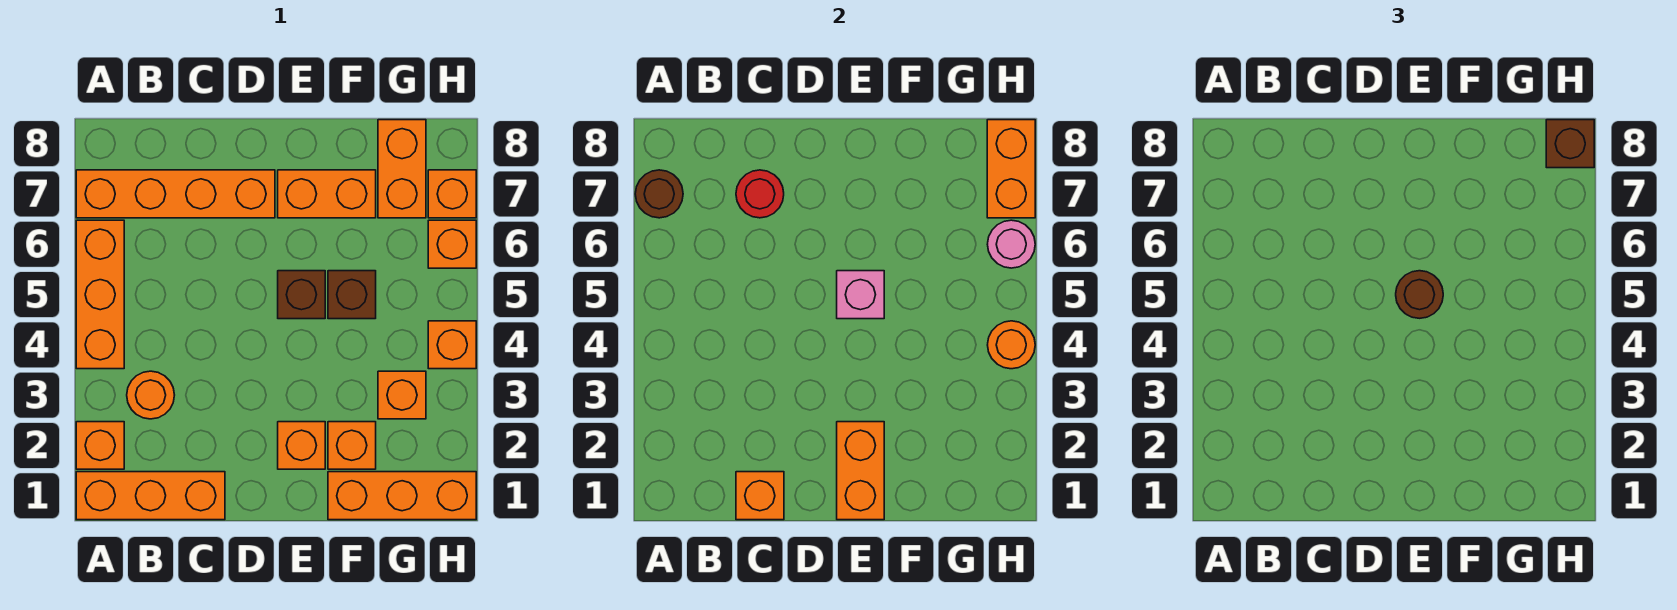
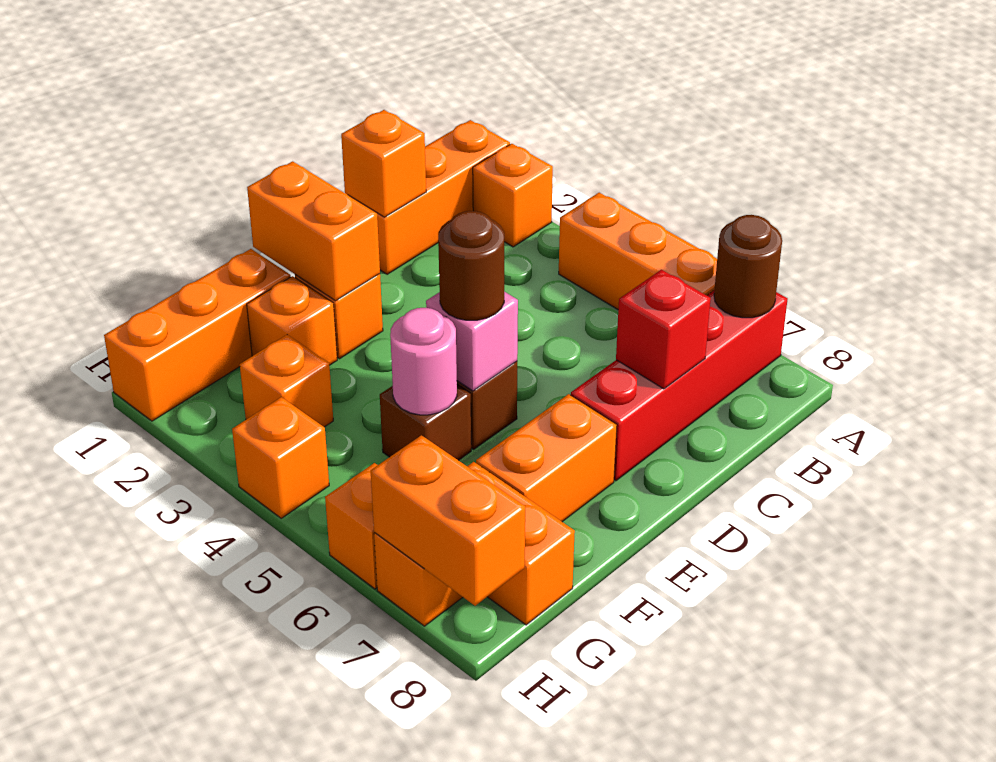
orange brick A7:D7 level 1 -> red brick A7:D7 level 1
orange round brick B3 level 1 -> none
red round brick C7 level 2 -> red brick C7 level 2
orange round brick H4 level 2 -> none
pink round brick H6 level 2 -> pink round brick F5 level 2
brown brick H8 level 3 -> none

